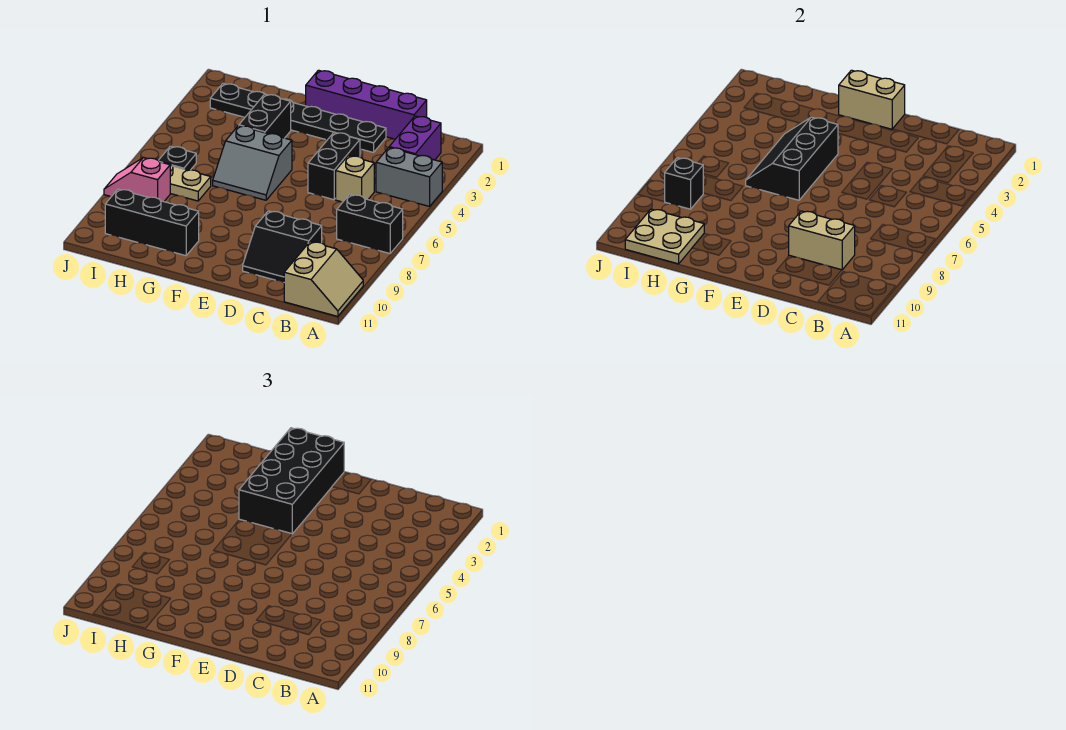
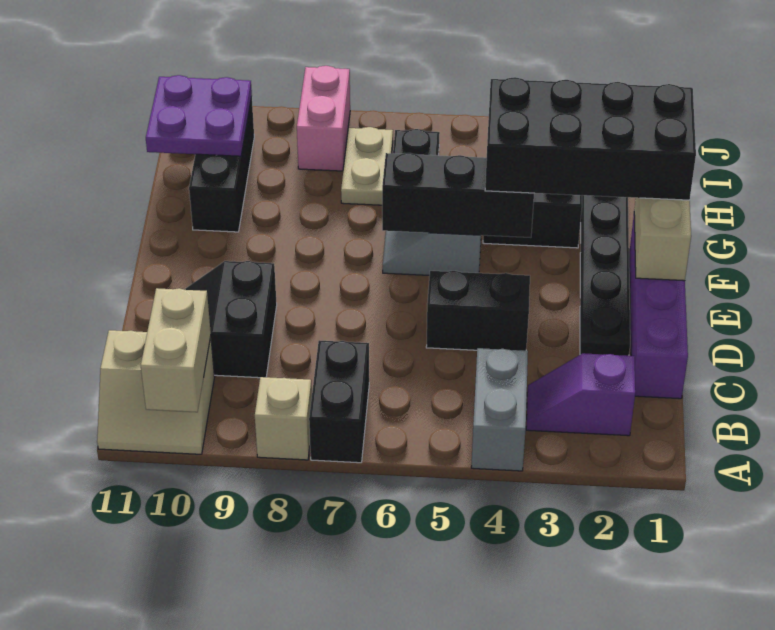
purple brick B2:B3 level 1 -> purple slope B2:B3 level 1 top 2
tan brick C5 level 1 -> tan brick A8 level 1
tan brick C9:D9 level 2 -> tan brick A10:B10 level 2
tan plate H10:I11 level 2 -> purple plate H10:I11 level 2
pink slope I8:J8 level 1 top I -> pink brick I8:J8 level 1
black brick I8 level 2 -> none

